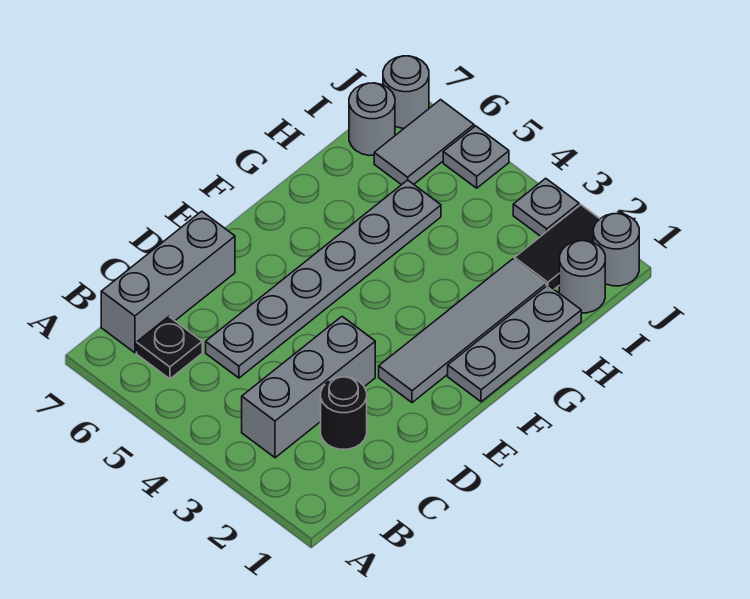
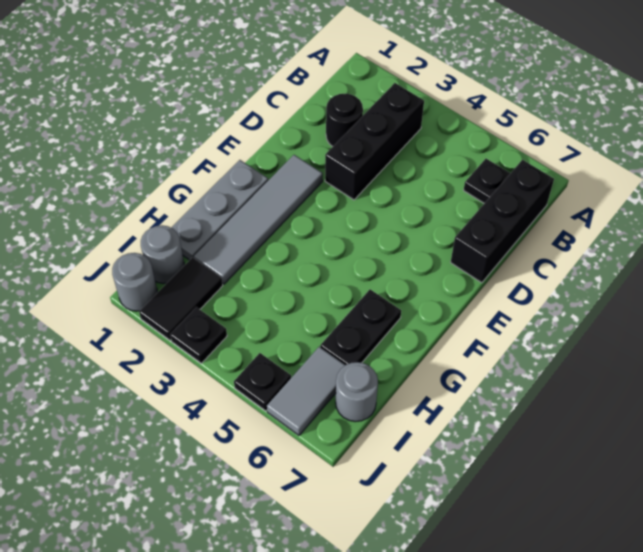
grey brick B3:D3 level 1 -> black brick B3:D3 level 1
grey brick B7:D7 level 1 -> black brick B7:D7 level 1
grey plate C5:H5 level 1 -> none
none -> black plate G6:H6 level 1
grey plate J3 level 1 -> black plate J3 level 1
grey plate J5 level 1 -> black plate J5 level 1
grey round brick J7 level 1 -> none

